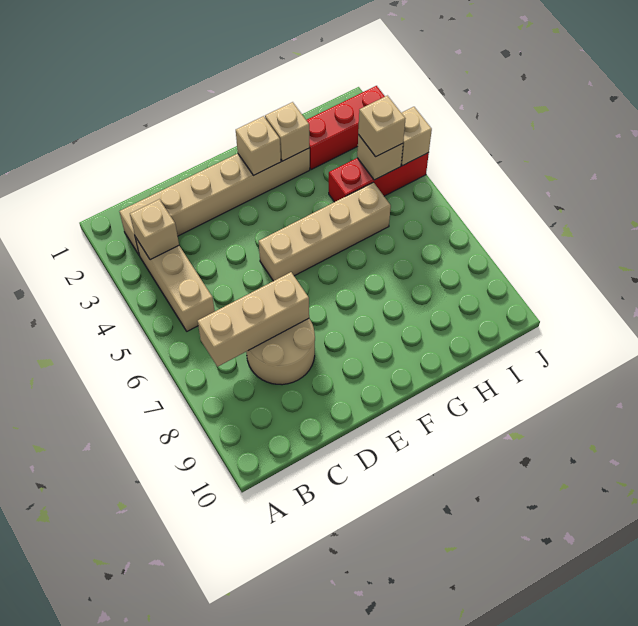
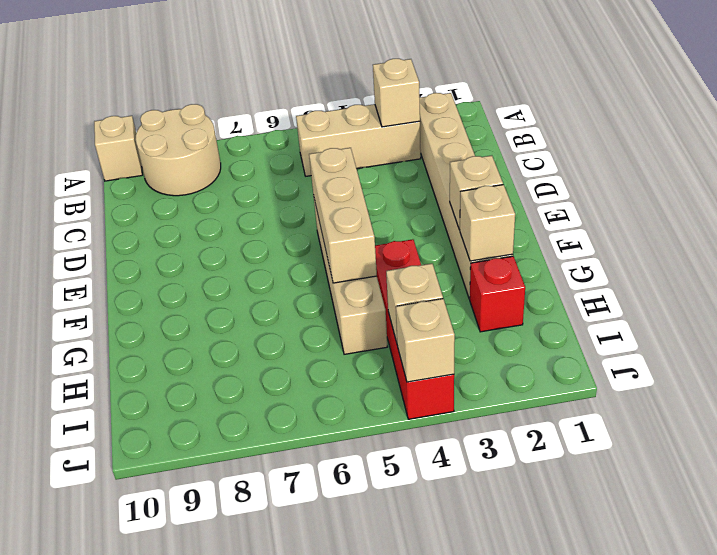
tan brick B7:D7 level 2 -> tan brick E5:G5 level 2
tan round brick C7:D8 level 1 -> tan round brick A8:B9 level 1
red brick H2:J2 level 1 -> red brick H2 level 1
red brick H4:J4 level 1 -> red brick G4:J4 level 1
tan brick I4 level 3 -> tan brick A10 level 1

